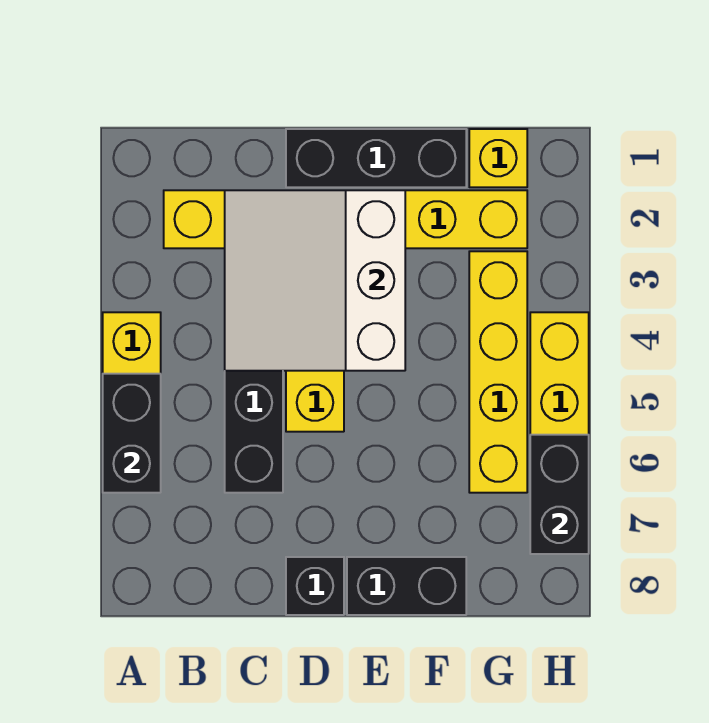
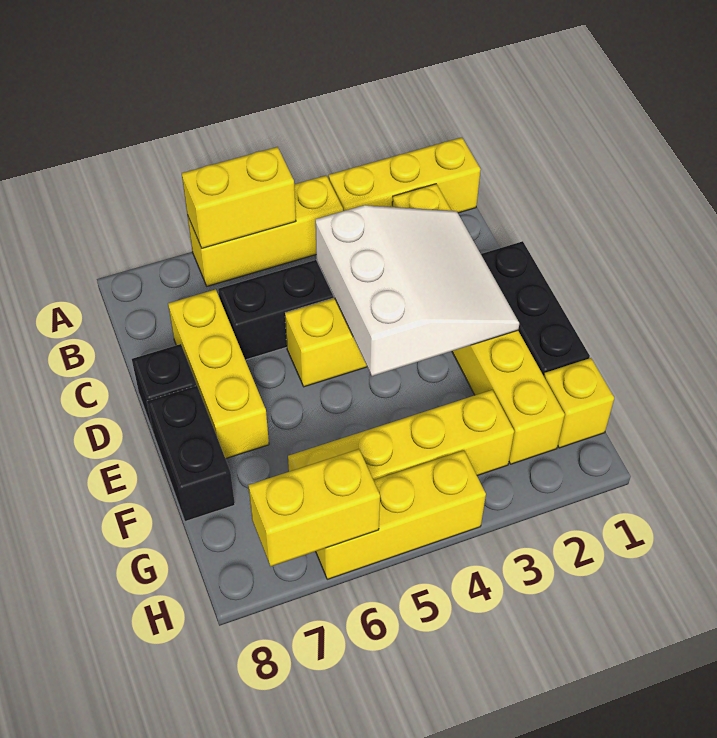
none -> yellow brick A1:A3 level 1
black brick A5:A6 level 2 -> yellow brick A5:A6 level 2
white slope C2:E4 level 2 top E -> white slope C2:E4 level 2 top 4
none -> yellow brick C7:E7 level 1
black brick H6:H7 level 2 -> yellow brick H6:H7 level 2

